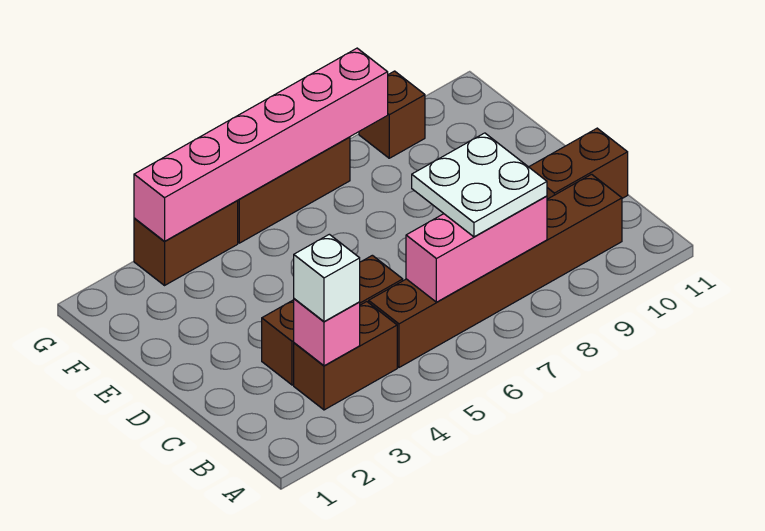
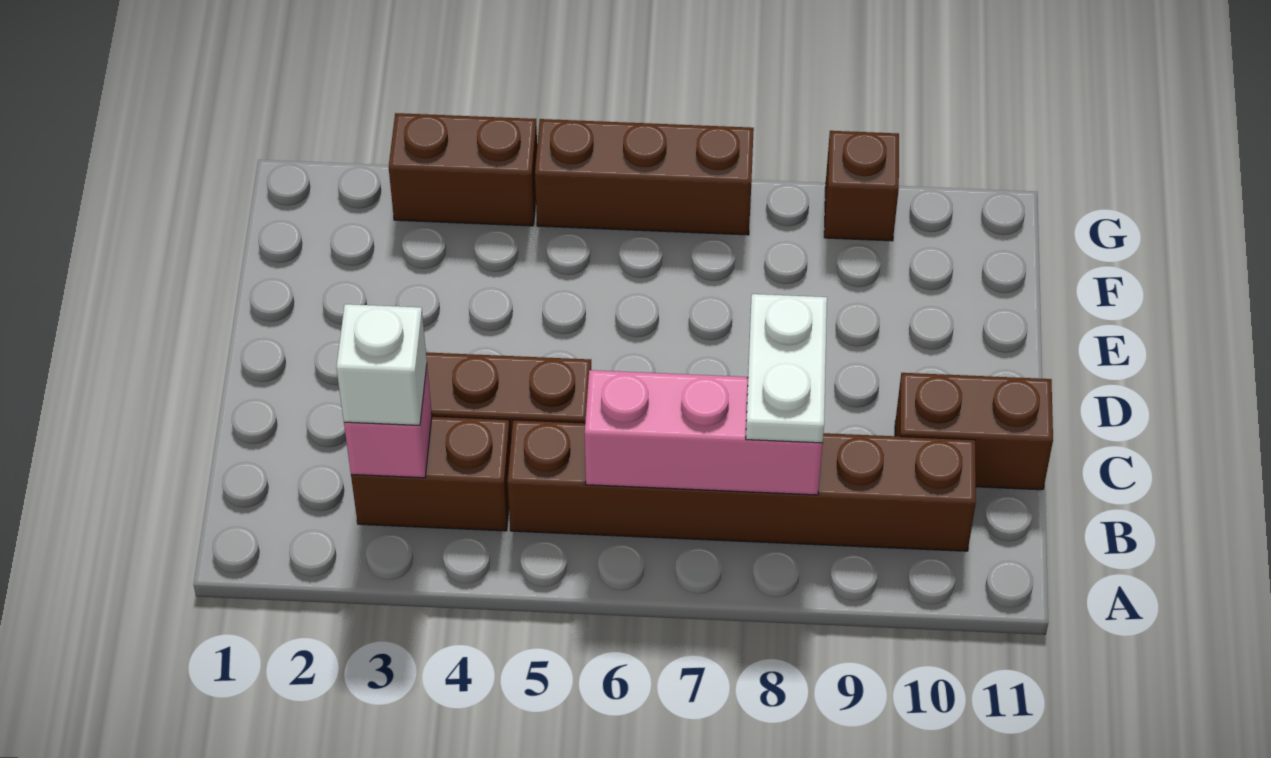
white plate B7:C8 level 3 -> white plate B8:C8 level 3
pink brick G3:G8 level 2 -> none

